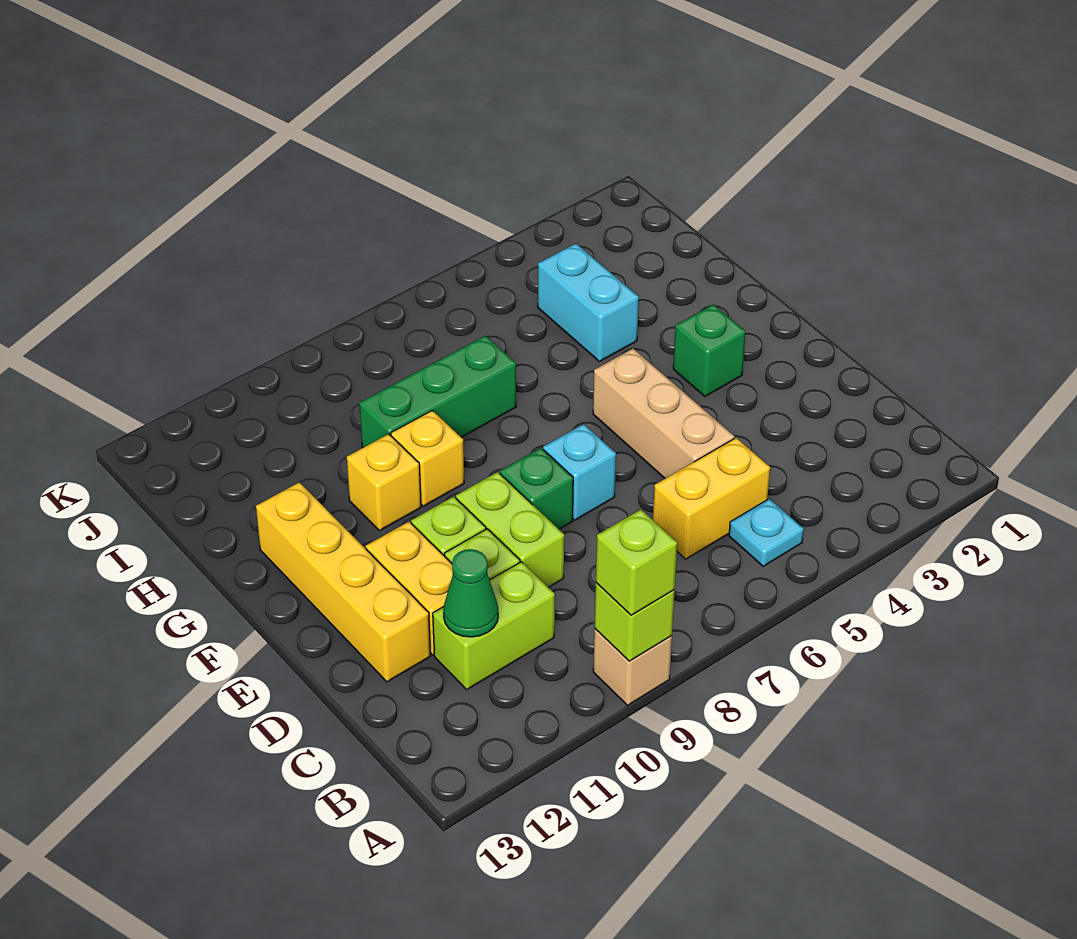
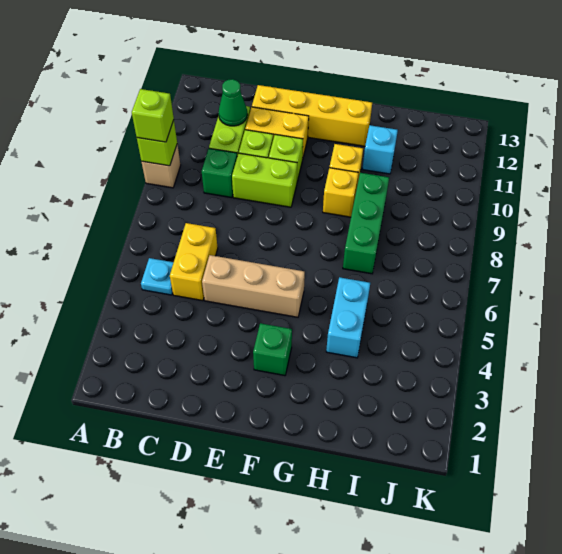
cyan brick E7 level 1 -> cyan brick H11 level 1
green brick E8 level 1 -> green brick C9 level 1
cyan brick H4:I4 level 1 -> cyan brick H4:H5 level 1

